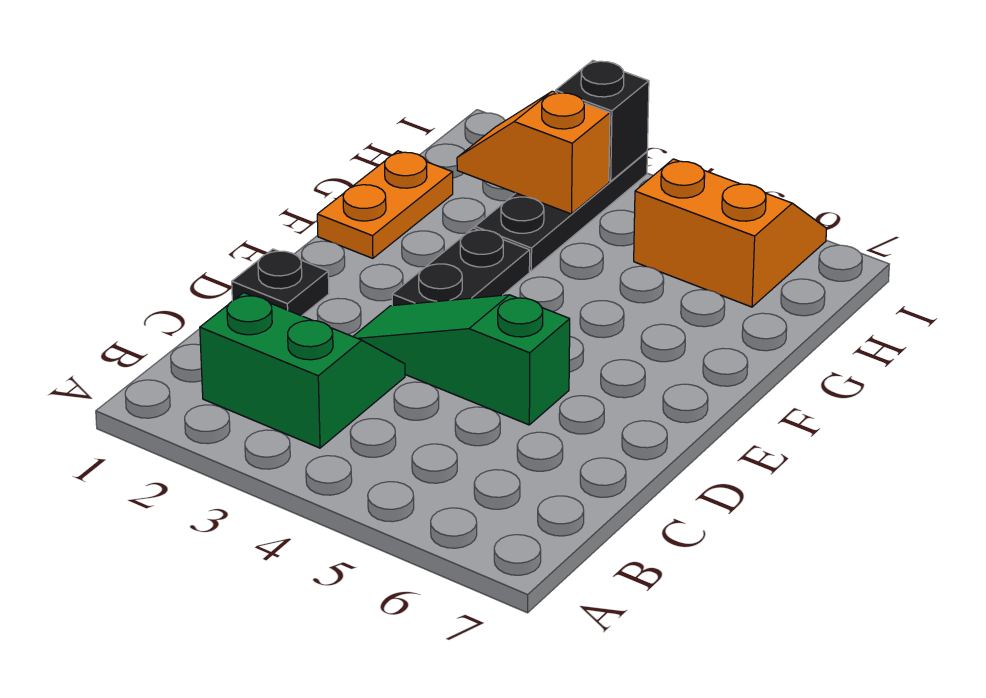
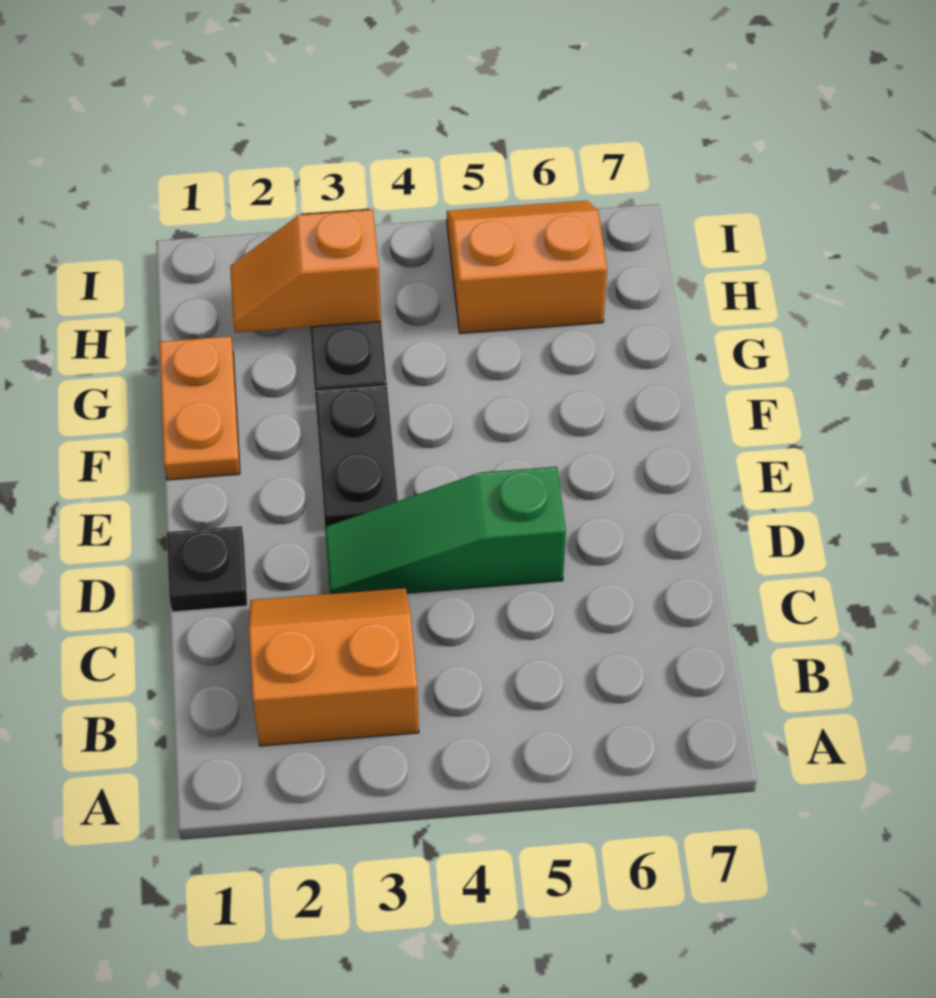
green slope B2:C3 level 1 top B -> orange slope B2:C3 level 1 top B
black brick I3 level 2 -> none

